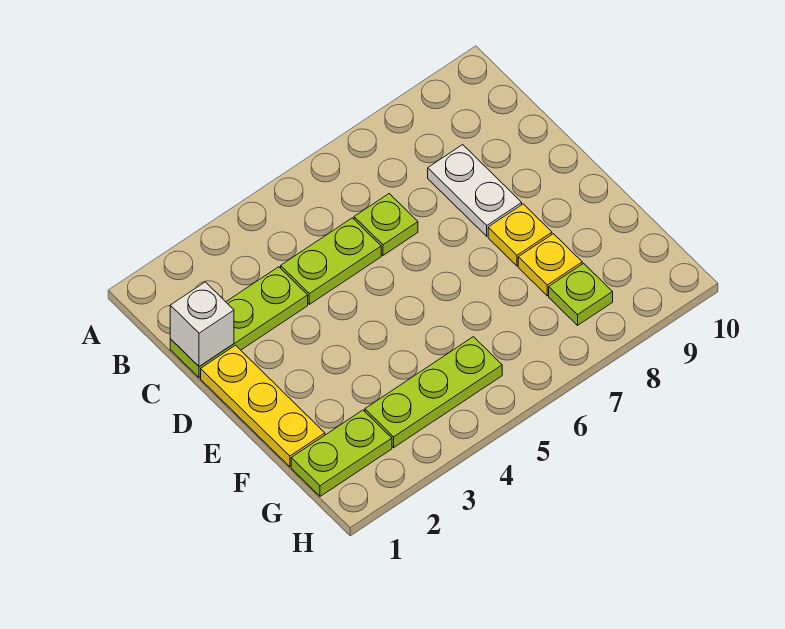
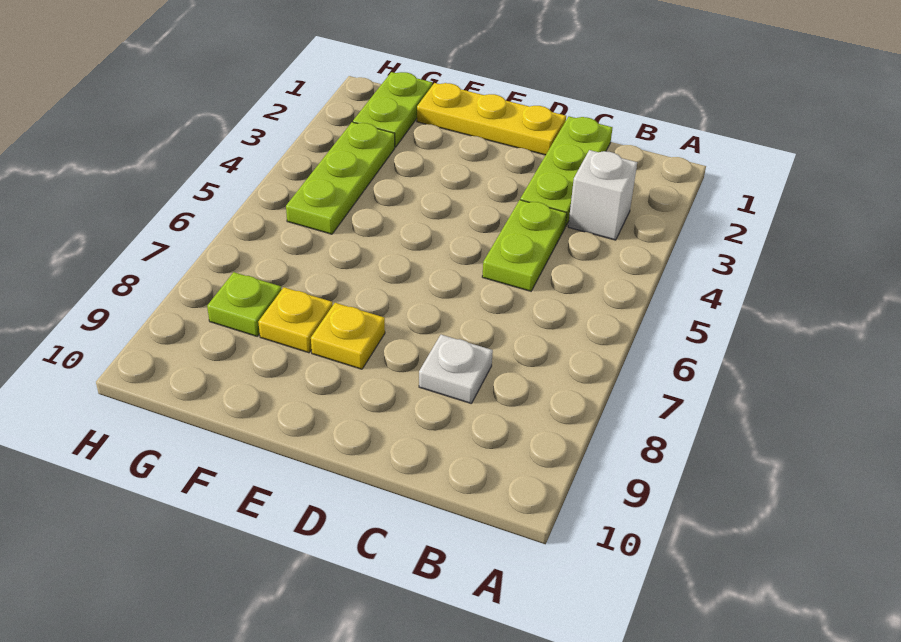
white brick C1 level 2 -> white brick B3 level 1
lime plate C6 level 1 -> none
white plate C8:D8 level 1 -> white plate C8 level 1

